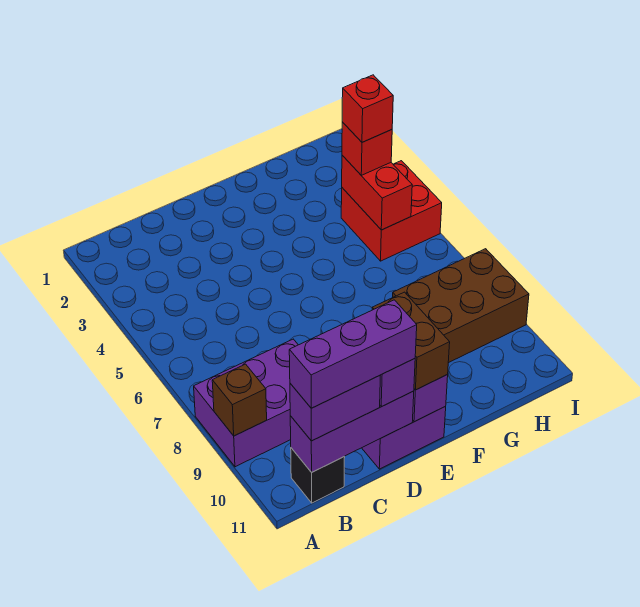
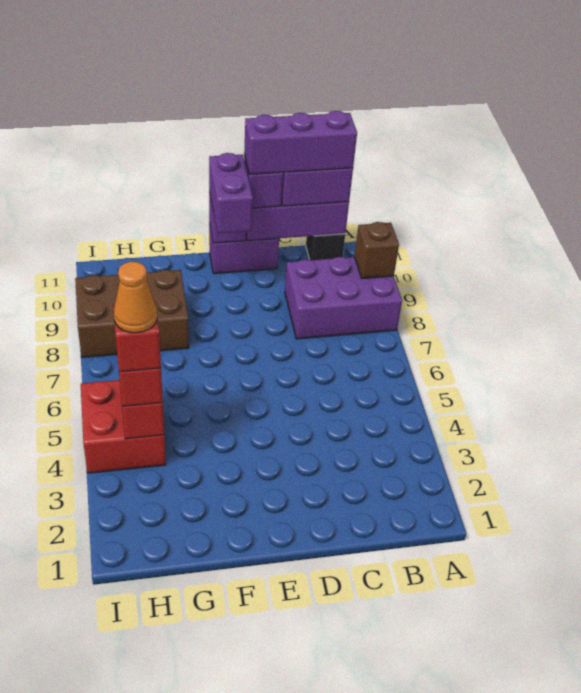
brown brick E10:E11 level 3 -> purple brick E10:E11 level 3
none -> orange cone H4 level 5

